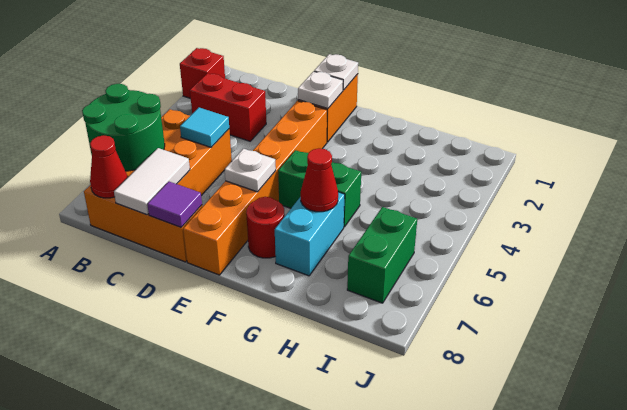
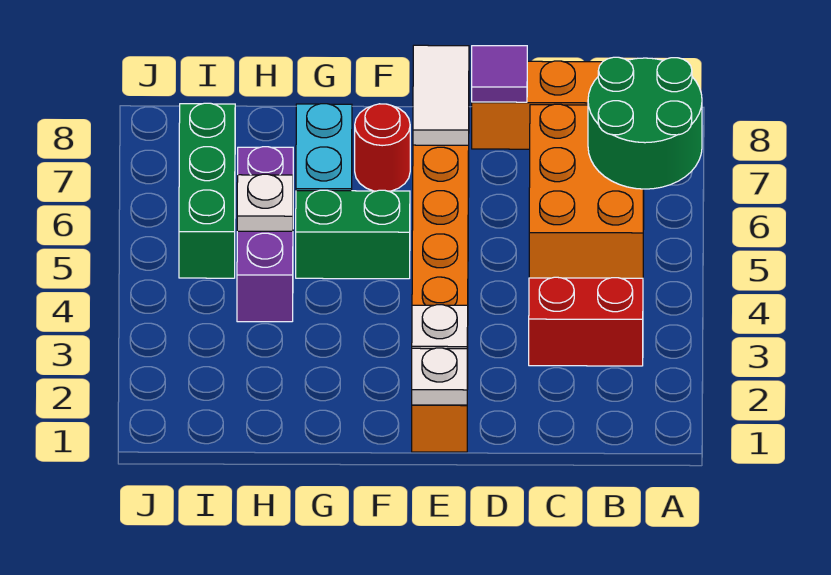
red brick A2 level 1 -> none
red cone B8 level 2 -> none
cyan tile C5 level 2 -> none
white tile C7:C8 level 2 -> white tile E7:E8 level 2
white plate E6 level 2 -> white plate H5 level 2
red cone G6 level 2 -> none
none -> purple brick H4:H6 level 1
green brick I6:I7 level 1 -> green brick I5:I7 level 1

